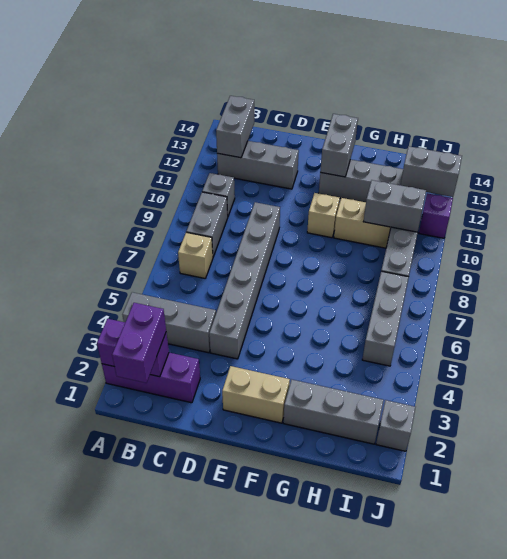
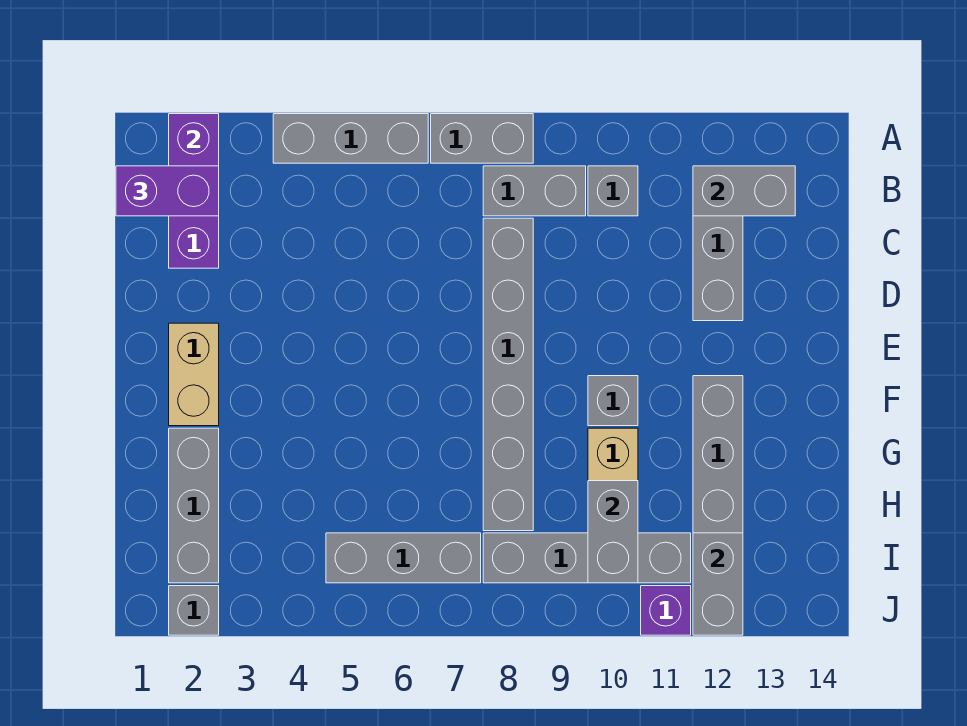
grey brick A4:C4 level 1 -> grey brick A4:A6 level 1
tan brick B7 level 1 -> none
grey brick D4:D9 level 1 -> grey brick C8:H8 level 1
tan brick F10 level 1 -> grey brick F10 level 1
grey brick F12:F13 level 2 -> grey brick A7:A8 level 1

